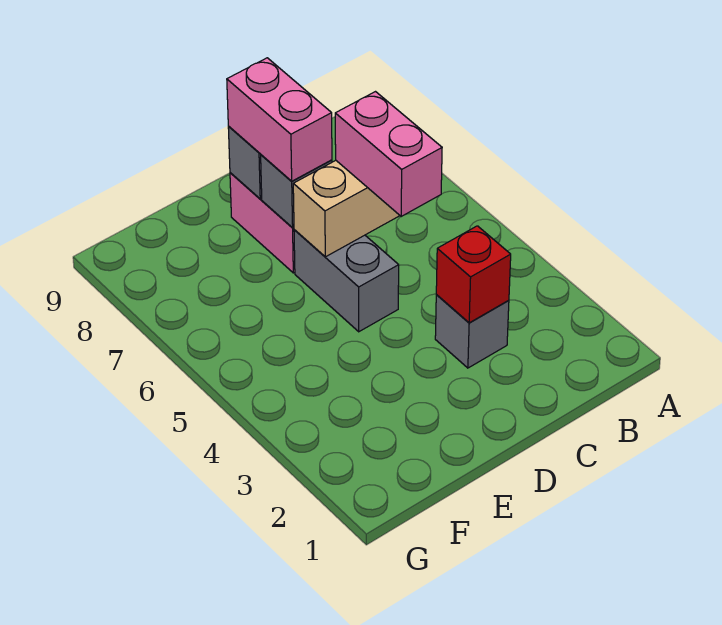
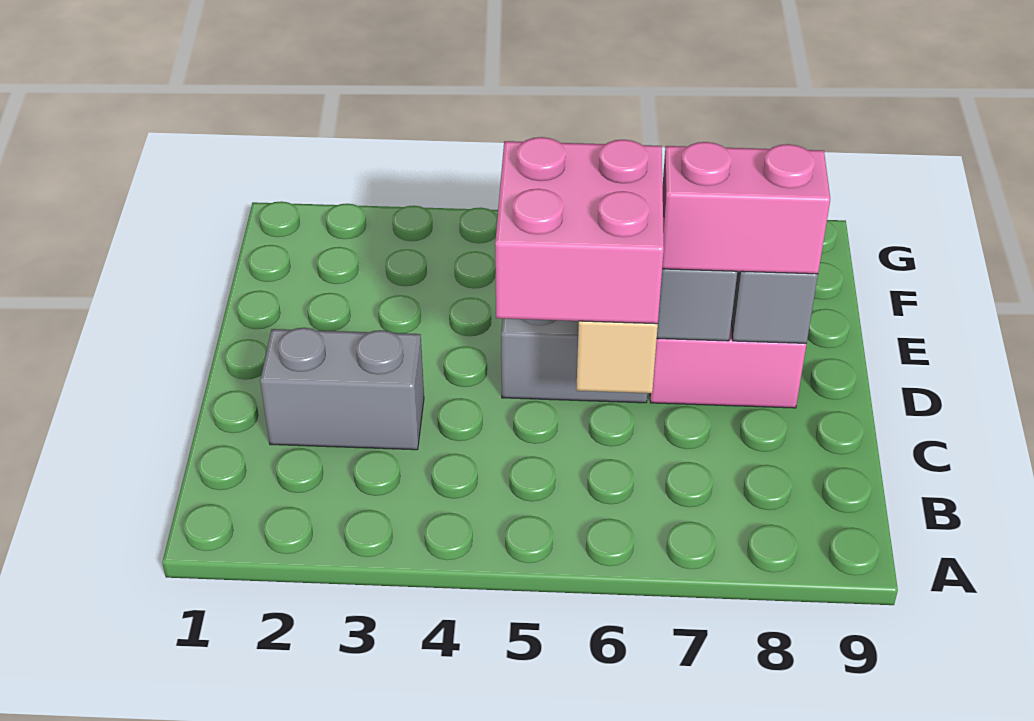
grey brick C3 level 1 -> grey brick C2:C3 level 1
red brick C3 level 2 -> none
pink brick C5:C6 level 3 -> pink brick C5:D6 level 3

